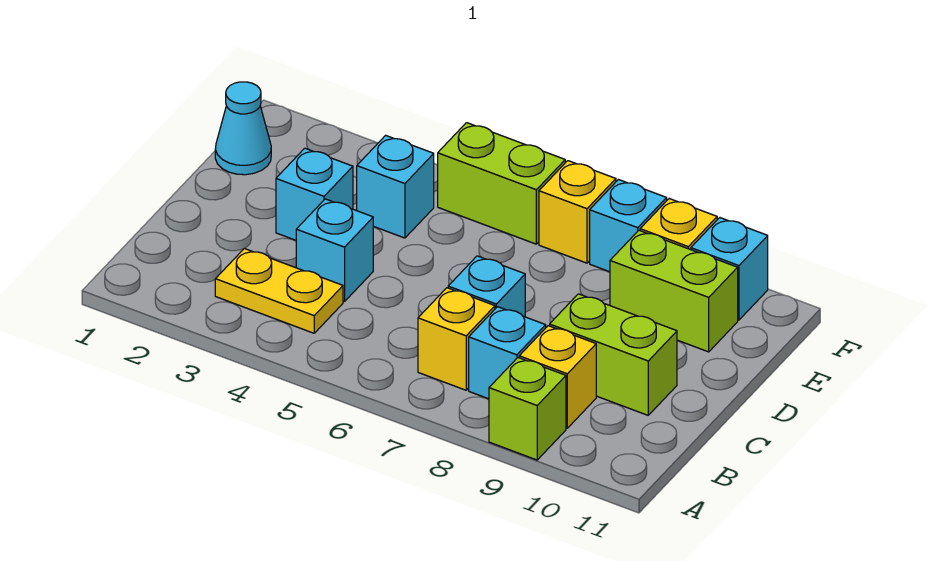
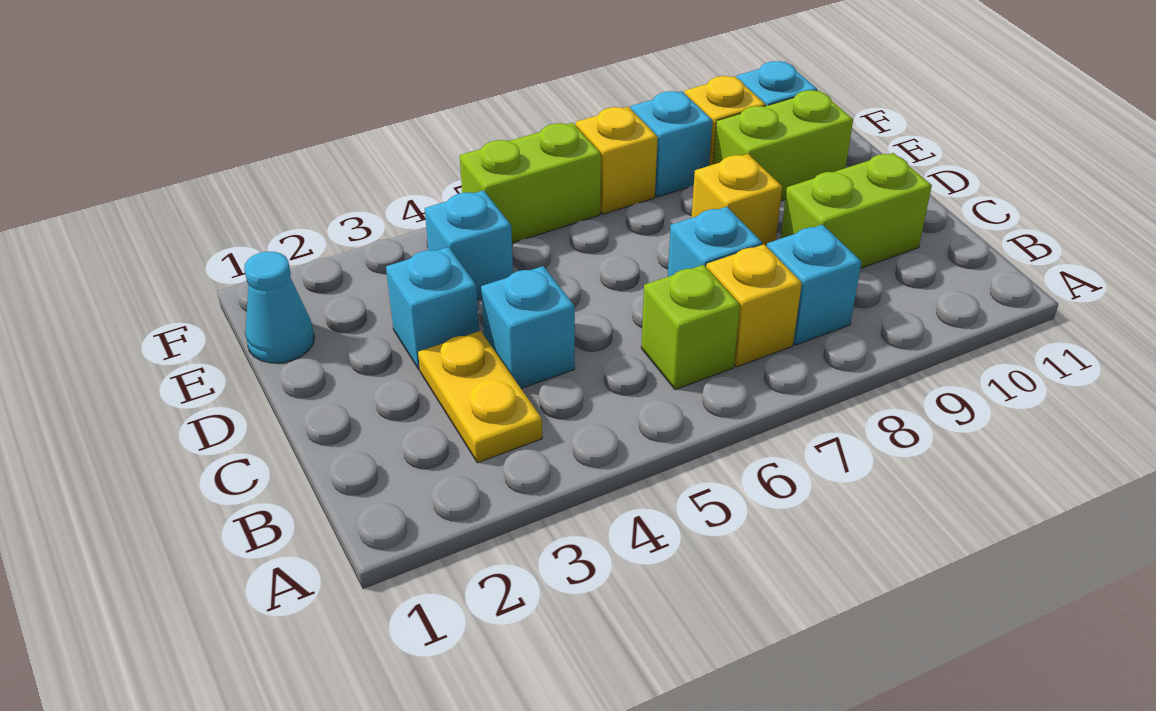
lime brick A9 level 1 -> lime brick B6 level 1
yellow plate B3:B4 level 1 -> yellow plate B3:C3 level 1
yellow brick B9 level 1 -> yellow brick D8 level 1

